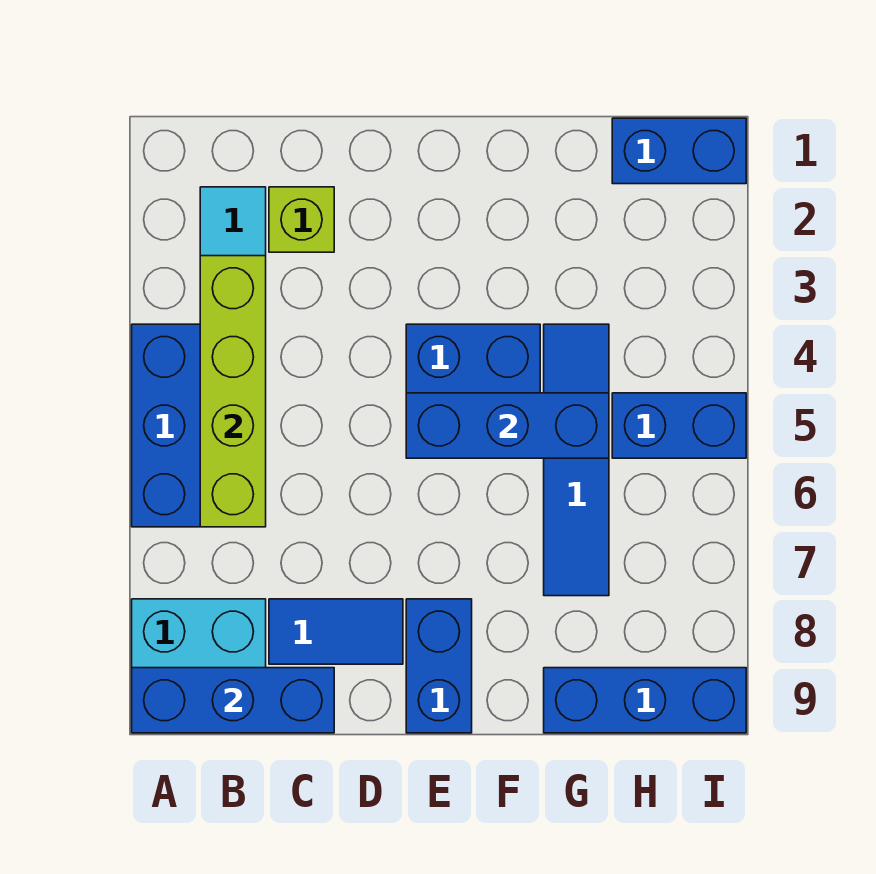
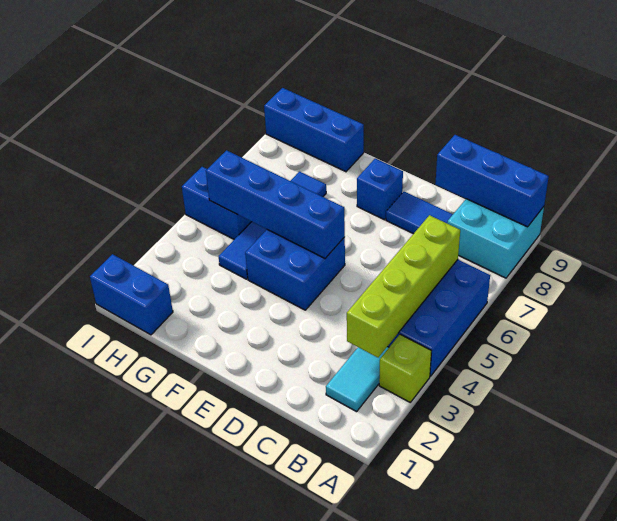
lime brick C2 level 1 -> lime brick A3 level 1
blue brick E5:G5 level 2 -> blue brick E5:H5 level 2
blue brick E8:E9 level 1 -> blue brick E8 level 1

